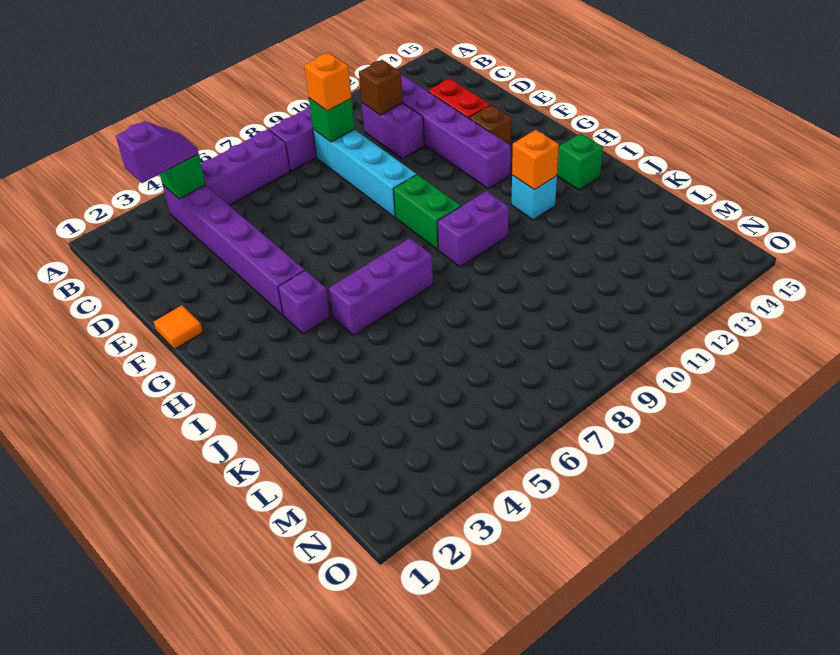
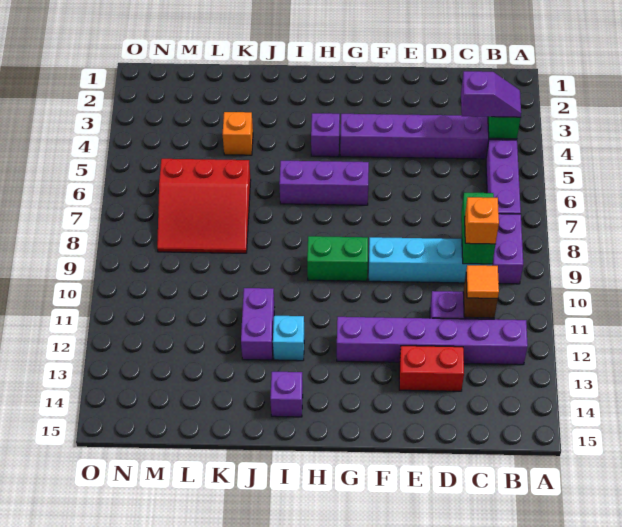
purple slope B3:B4 level 3 top 3 -> purple slope B4:C4 level 3 top C
green brick C9 level 2 -> green brick C8:C9 level 2
orange tile F1 level 1 -> orange tile C11 level 3
brown brick F13 level 1 -> none
purple brick I5:I7 level 1 -> purple brick G6:I6 level 1
purple brick I9:I10 level 1 -> purple brick J11:J12 level 1
orange brick I12 level 2 -> orange brick K4 level 1
green brick I14 level 1 -> purple brick I14 level 1
none -> red slope K6:M8 level 1 top 6

